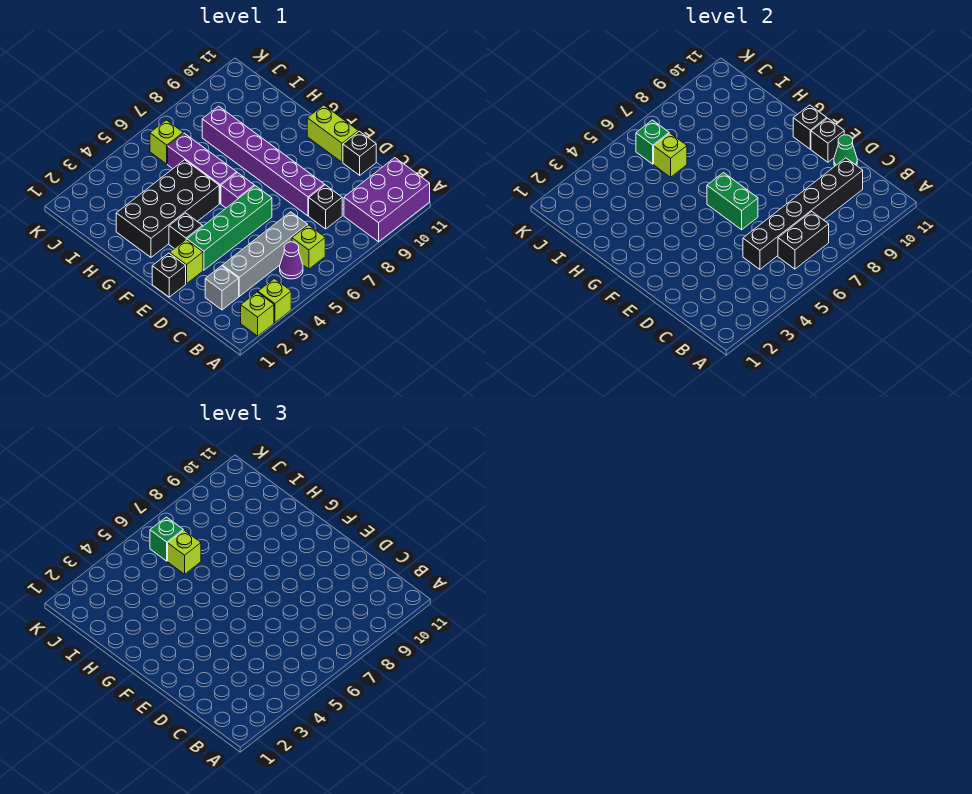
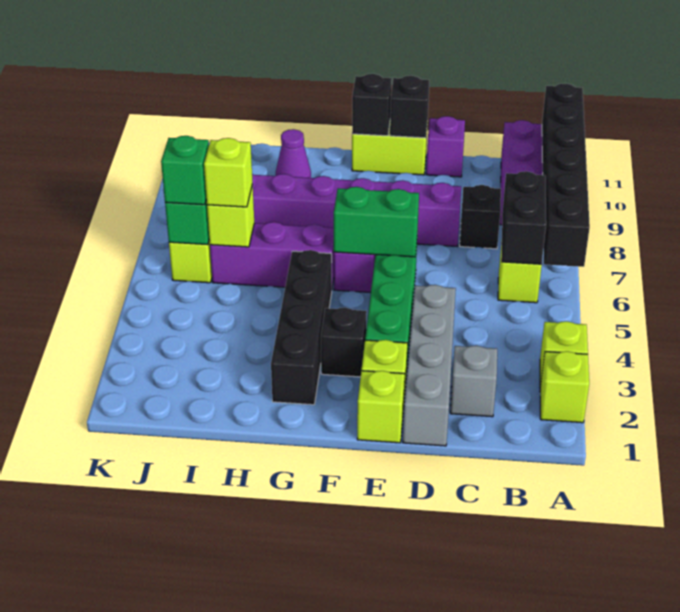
purple cone B5 level 1 -> purple cone H10 level 1
grey brick C3:C6 level 1 -> grey brick D1:D4 level 1
black brick C5:C10 level 2 -> black brick A6:A11 level 2
black brick D11 level 1 -> purple brick D11 level 1
green cone D11 level 2 -> none
black brick E1 level 1 -> lime brick E1 level 1
black brick G2:H5 level 1 -> black brick G2:G5 level 1

